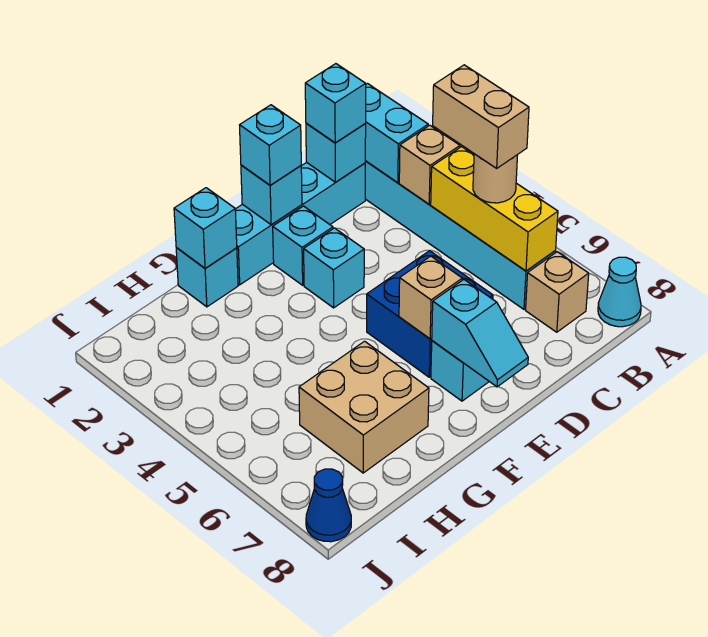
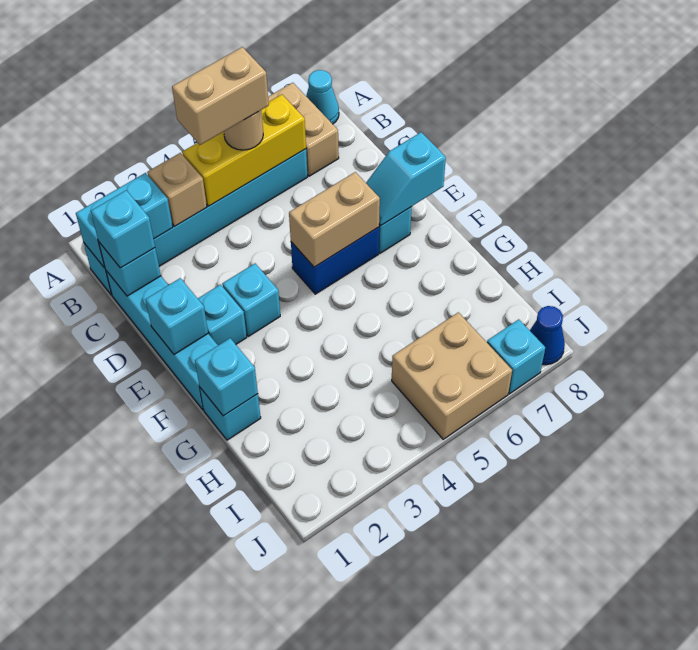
tan brick B7 level 1 -> tan brick A7:B7 level 1
blue brick D5:E6 level 1 -> blue brick E5:E6 level 1
cyan brick E1 level 3 -> cyan brick J7 level 1
tan brick E6 level 2 -> tan brick E5:E6 level 2
cyan slope E7:E8 level 2 top 7 -> cyan slope E7:E8 level 2 top 8
tan brick G6:H7 level 1 -> tan brick I5:J6 level 1

